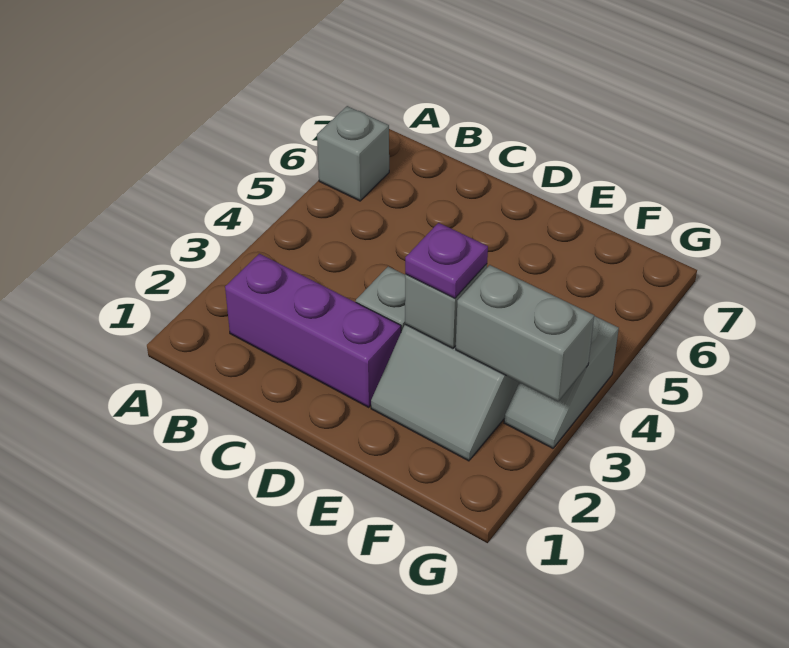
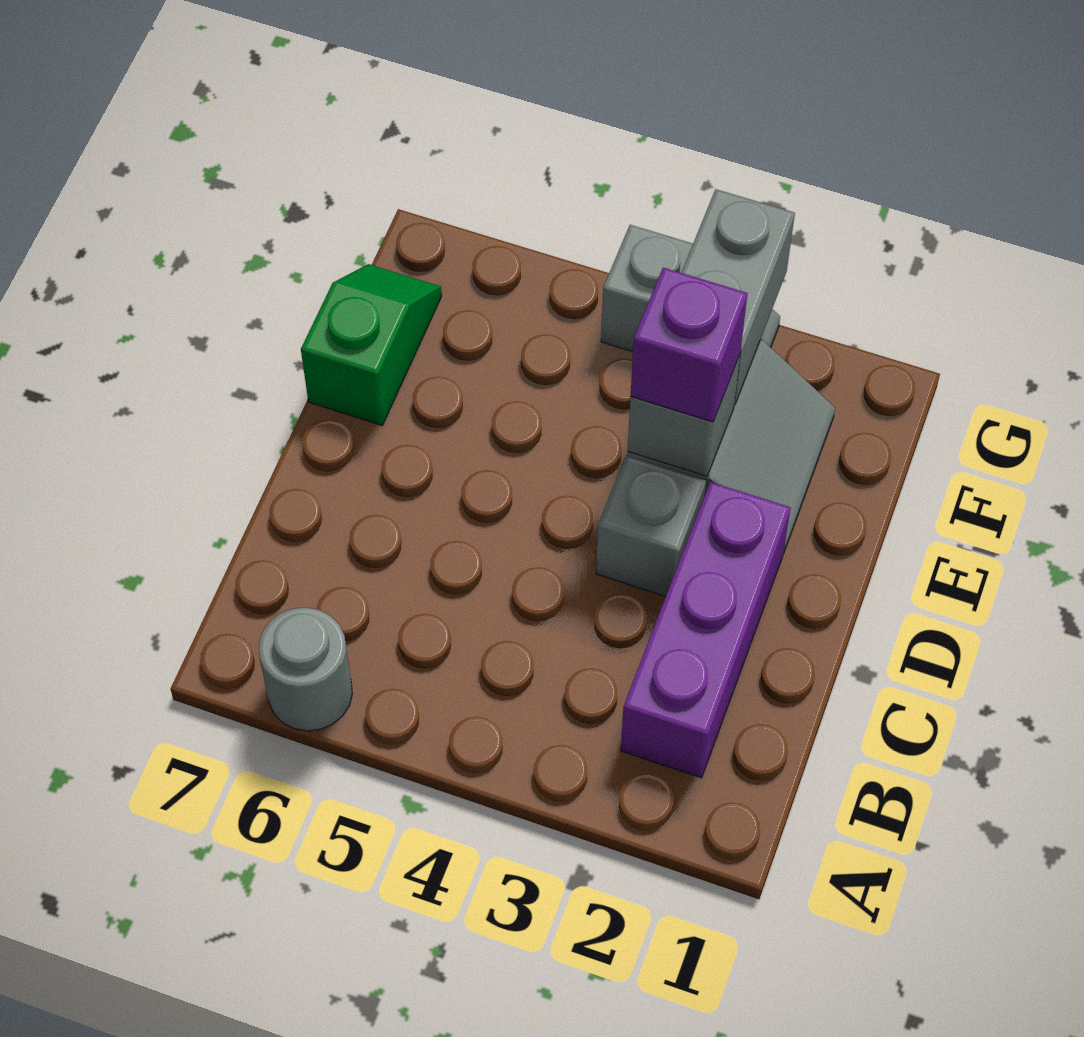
grey brick A6 level 1 -> grey round brick A6 level 1
purple plate E3 level 3 -> purple brick E3 level 3
none -> green slope E7:F7 level 1 top E

